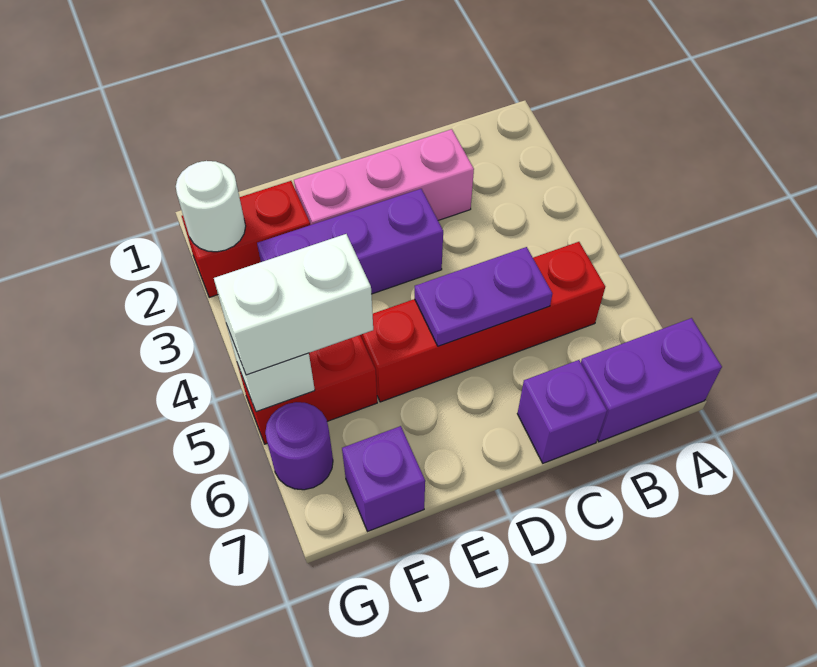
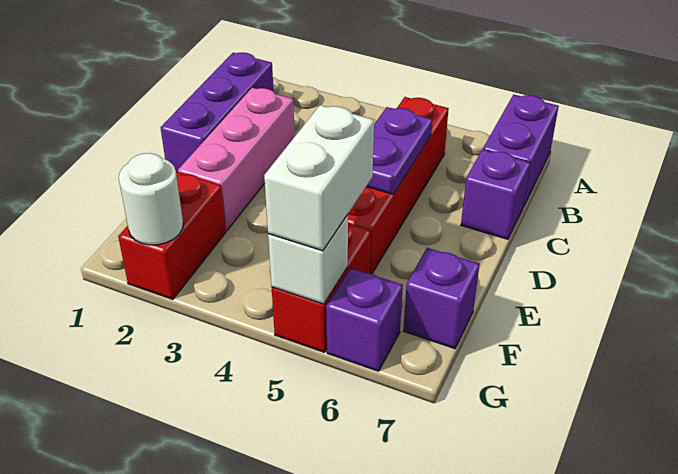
purple brick D3:F3 level 1 -> purple brick B1:D1 level 1
purple round brick G6 level 1 -> purple brick G6 level 1

